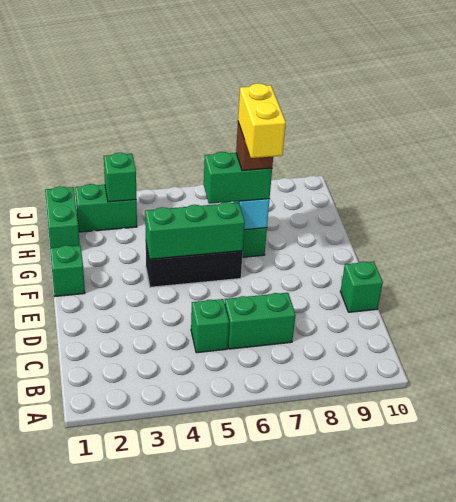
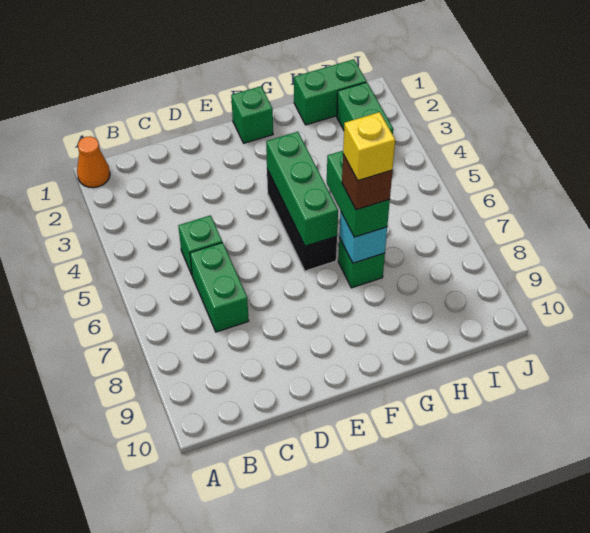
none -> orange cone A1 level 1
green brick D10 level 1 -> none
yellow brick F7:G7 level 5 -> yellow brick G7 level 5
green brick I3 level 2 -> none

